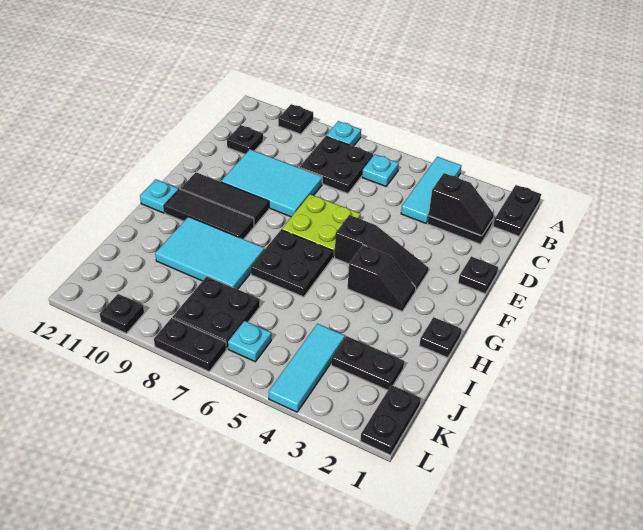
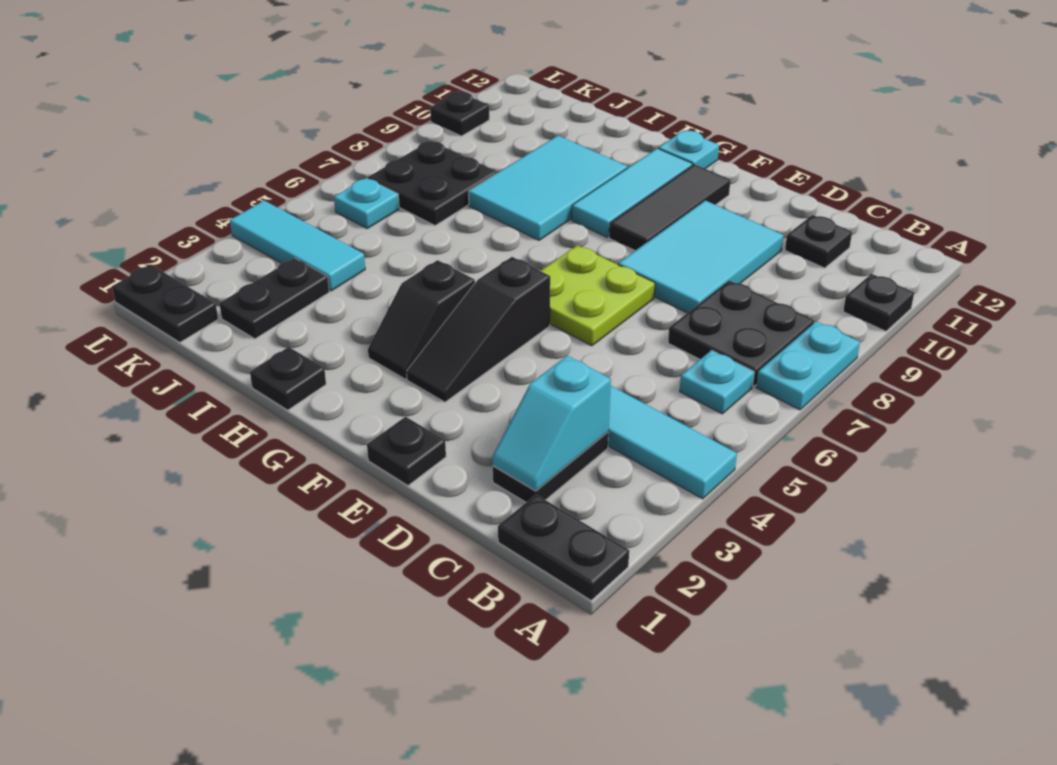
cyan plate A8 level 1 -> cyan plate A7:A8 level 1
black slope C2:C3 level 2 top 3 -> cyan slope C2:C3 level 2 top 3
black plate G6:H7 level 1 -> none
black tile G9:G11 level 1 -> cyan tile G9:G11 level 1
black plate L7:L8 level 1 -> none

